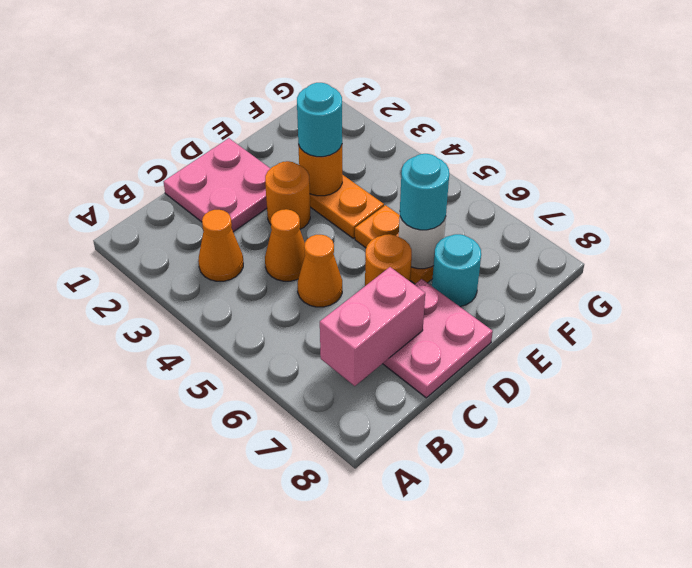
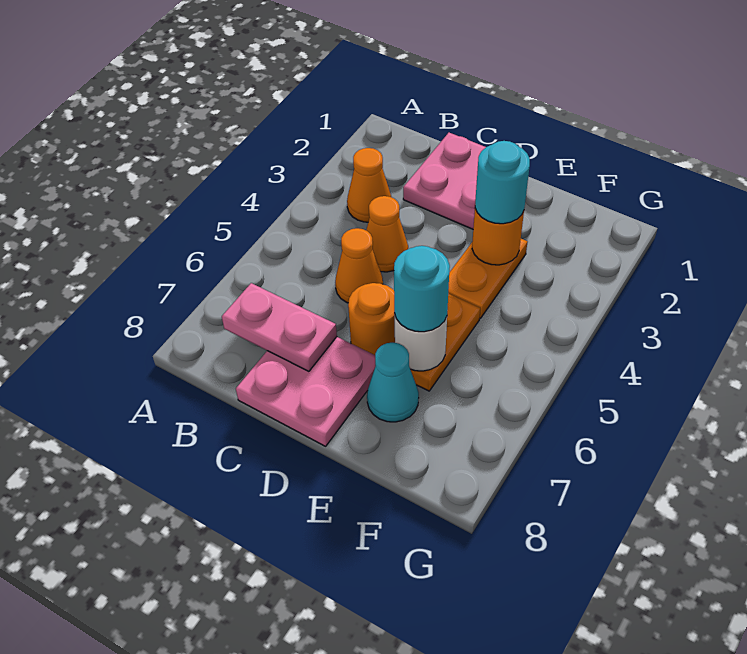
pink brick B7:C7 level 2 -> pink plate B7:C7 level 2
orange round brick D3 level 1 -> none
cyan round brick E7 level 1 -> cyan cone E7 level 1

